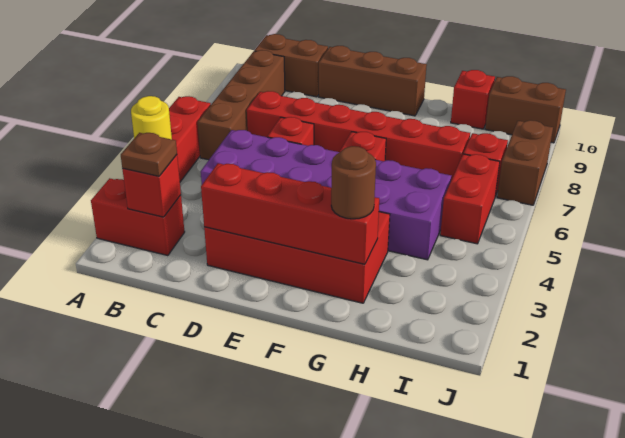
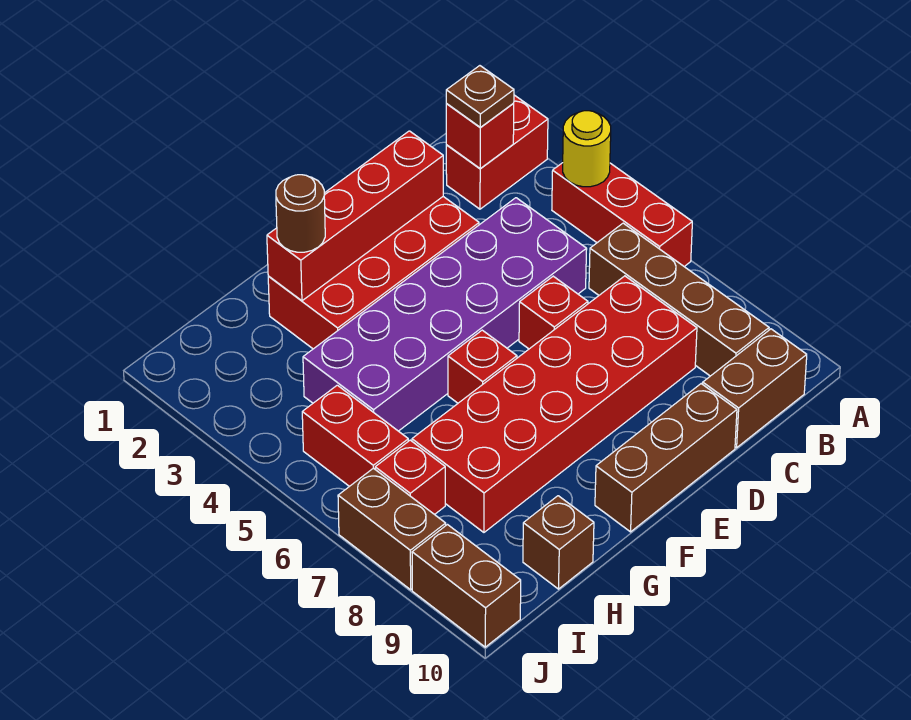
red brick C7:H7 level 1 -> red brick C7:H8 level 1
red brick H10 level 1 -> brown brick H10 level 1
brown brick I10:J10 level 1 -> brown brick J9:J10 level 1

